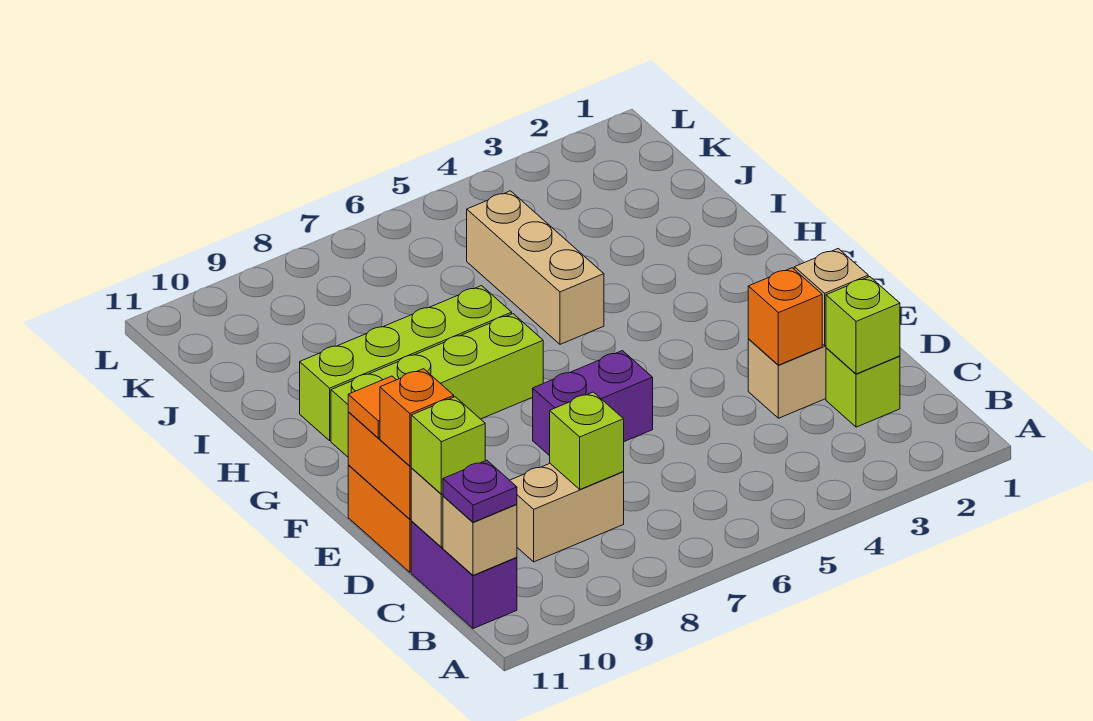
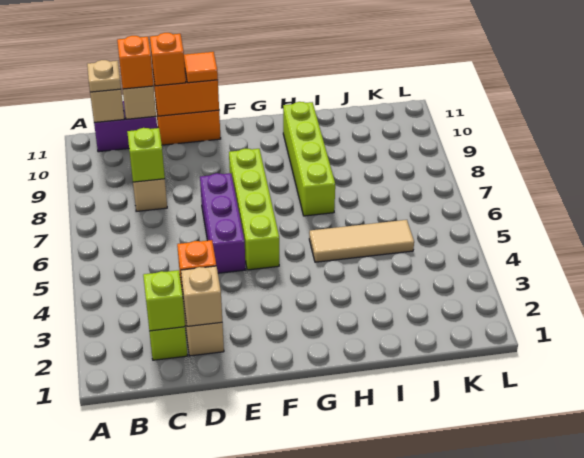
purple plate B11 level 3 -> tan plate B11 level 3
lime brick C11 level 3 -> orange brick C11 level 3
purple brick E6:E7 level 1 -> purple brick E5:E7 level 1
lime brick G7:G10 level 1 -> lime brick F5:F8 level 1
tan brick H5:J5 level 1 -> tan tile H5:J5 level 1

